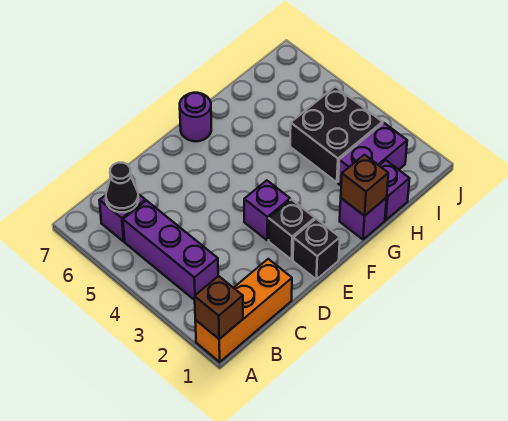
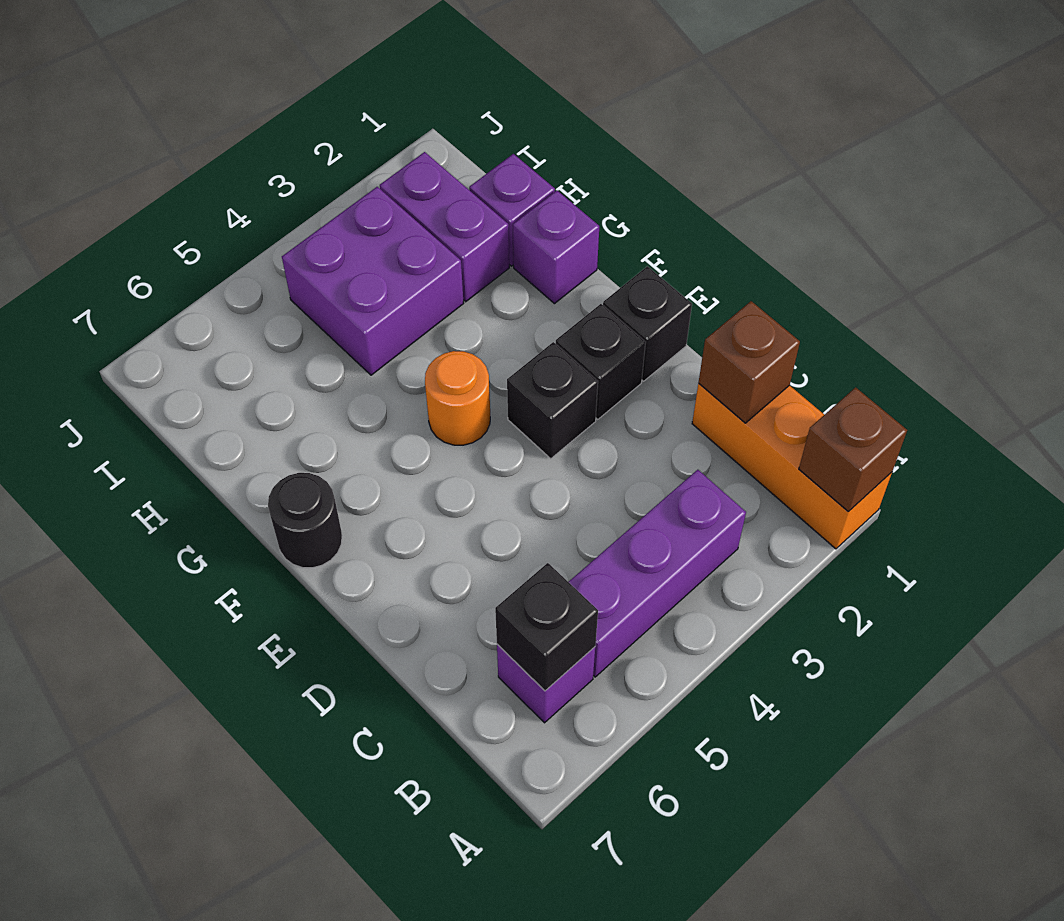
black cone B6 level 2 -> black brick B6 level 2
purple brick E3 level 1 -> black brick E3 level 1
none -> orange round brick F4 level 1
purple round brick F7 level 1 -> black round brick F7 level 1
brown brick G1 level 2 -> brown brick C1 level 2
black brick H3:I4 level 1 -> purple brick H3:I4 level 1

